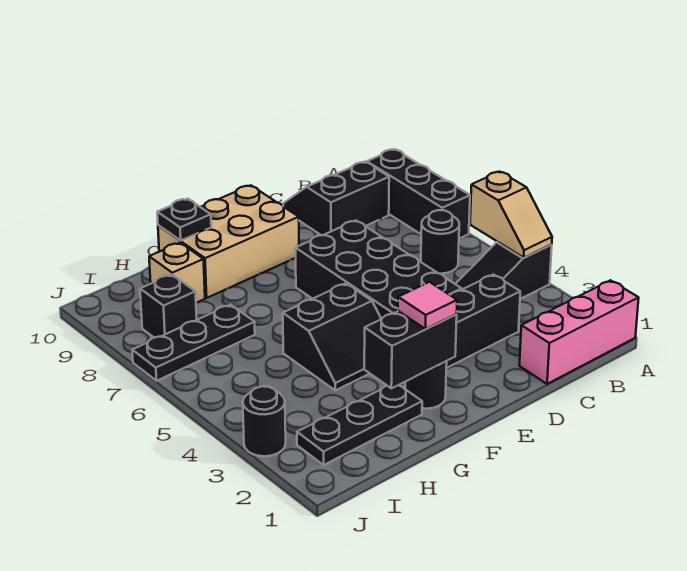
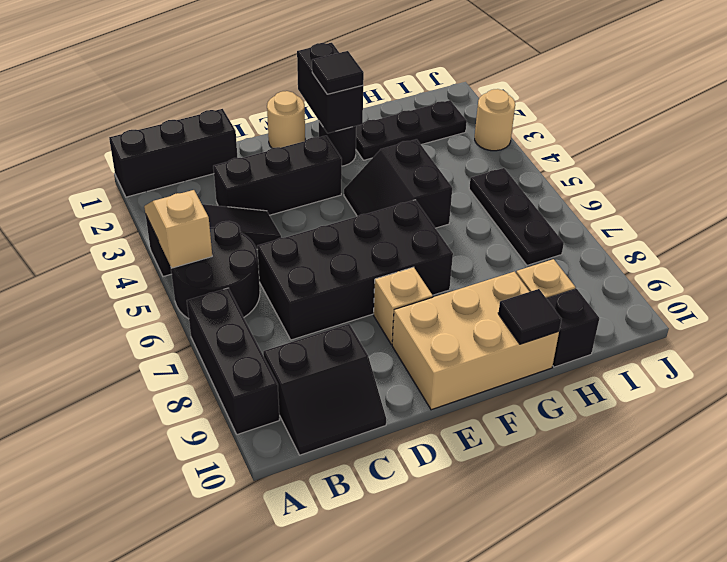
pink brick A1:C1 level 1 -> black brick A1:C1 level 1
black round brick B6 level 1 -> black round brick A5:B6 level 1
black brick D4:E7 level 1 -> black brick C6:F7 level 1
none -> tan round brick E1 level 1
none -> tan brick E8 level 1
black brick F2:G2 level 2 -> black brick F1:F2 level 2
pink tile F2 level 3 -> black tile F2 level 3
black slope F4:G5 level 1 top 5 -> black slope F4:G5 level 1 top G
black plate G10 level 2 -> black tile G10 level 2
black plate H7:J7 level 1 -> black plate I5:I7 level 1
black brick I8 level 1 -> black brick H10 level 1
black round brick J3 level 1 -> tan round brick J3 level 1

